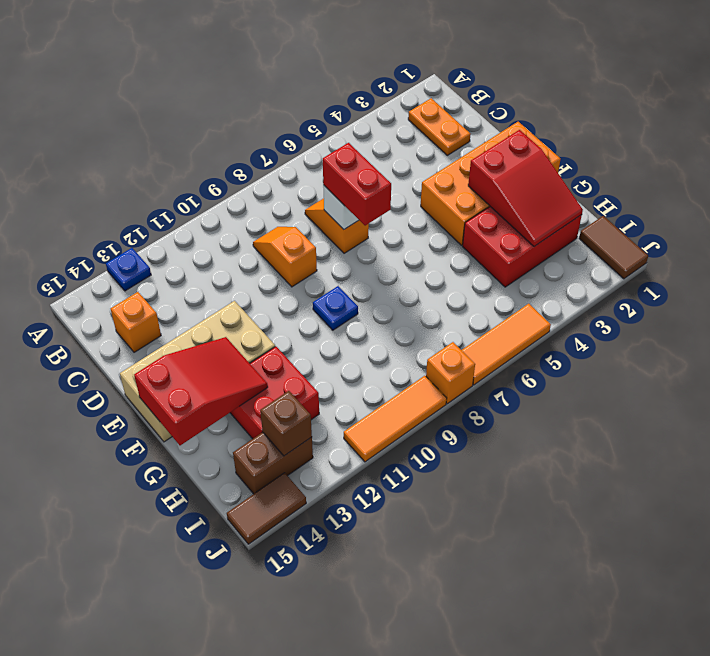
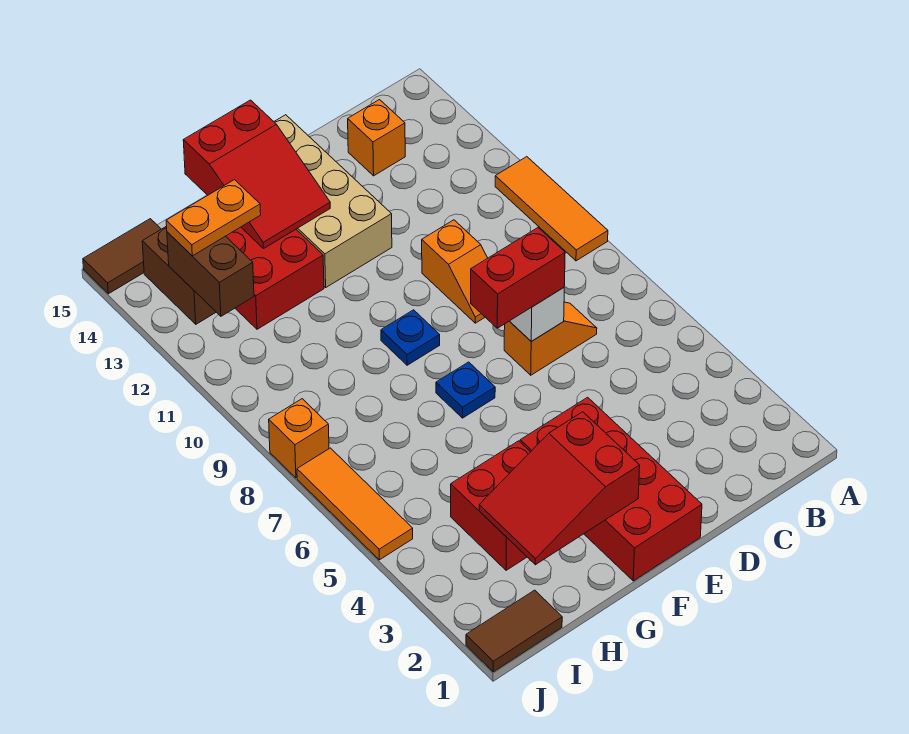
blue plate A13 level 1 -> blue plate F7 level 1
orange plate B2:C2 level 1 -> orange plate H13:I13 level 3
orange slope C9:D9 level 1 top D -> orange slope D9:D10 level 1 top 10
orange brick E1:F4 level 1 -> red brick E1:F4 level 1
red brick G2:H4 level 1 -> red brick G3:H4 level 1
brown brick I13 level 2 -> brown brick I12:I13 level 2
orange tile J9:J11 level 1 -> orange tile A9:A11 level 1
brown tile J14:J15 level 1 -> brown tile I15:J15 level 1

